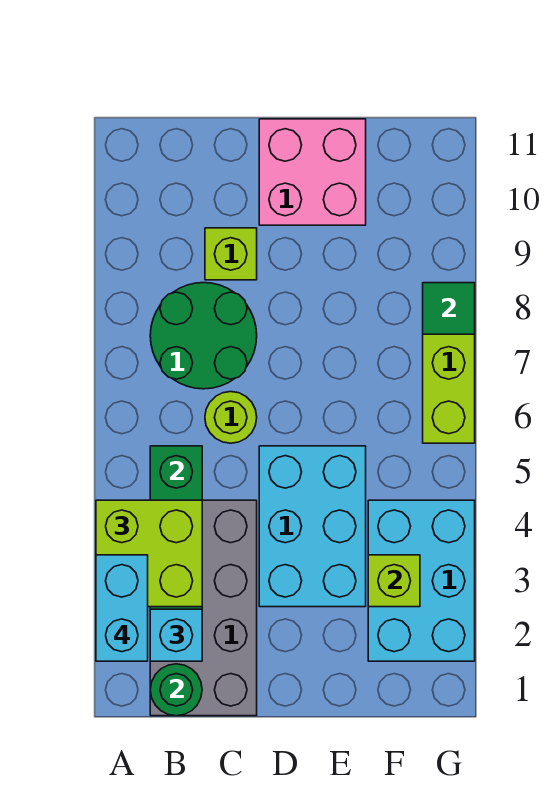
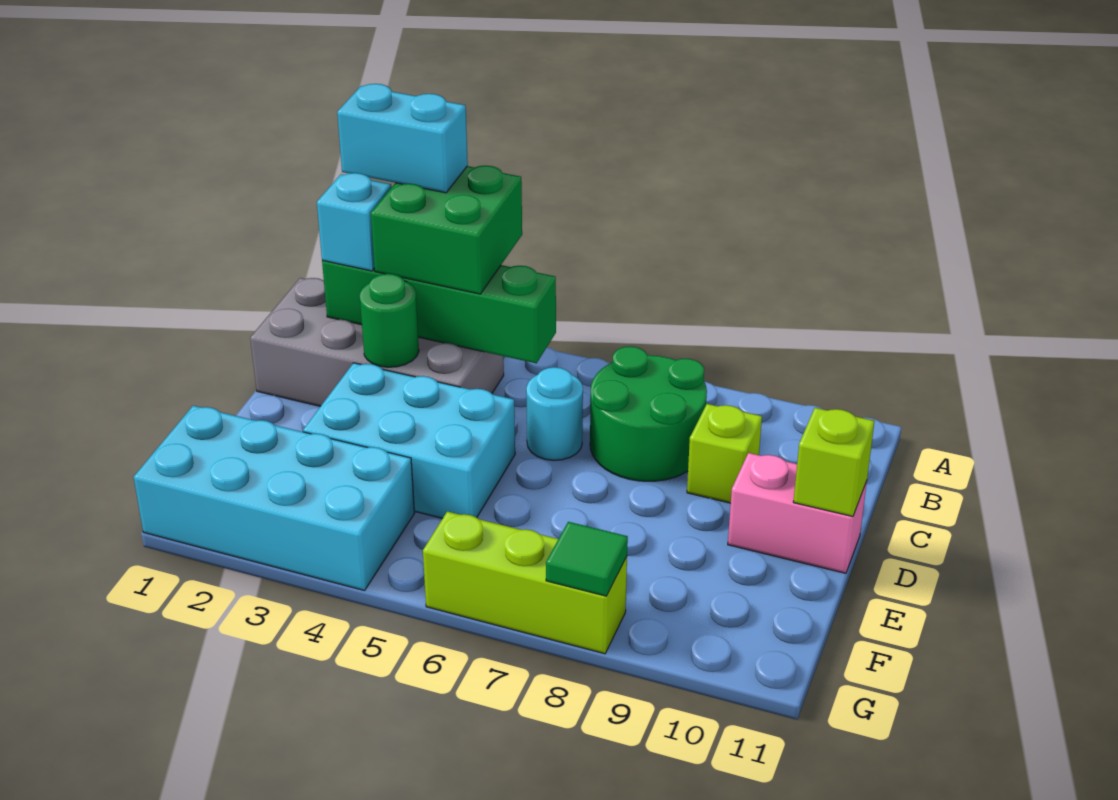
lime brick A3:B4 level 3 -> green brick A3:B4 level 3
green round brick B1 level 2 -> green round brick C3 level 2
lime round brick C6 level 1 -> cyan round brick C6 level 1
pink brick D10:E11 level 1 -> pink brick D10:D11 level 1
cyan brick F2:G4 level 1 -> cyan brick F1:G4 level 1
lime brick F3 level 2 -> lime brick D11 level 2

